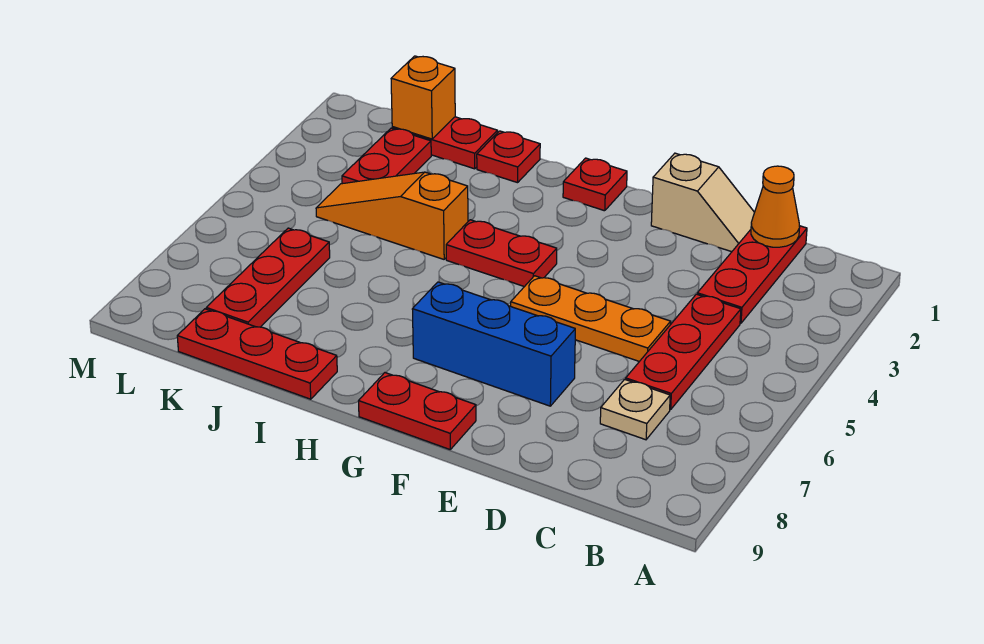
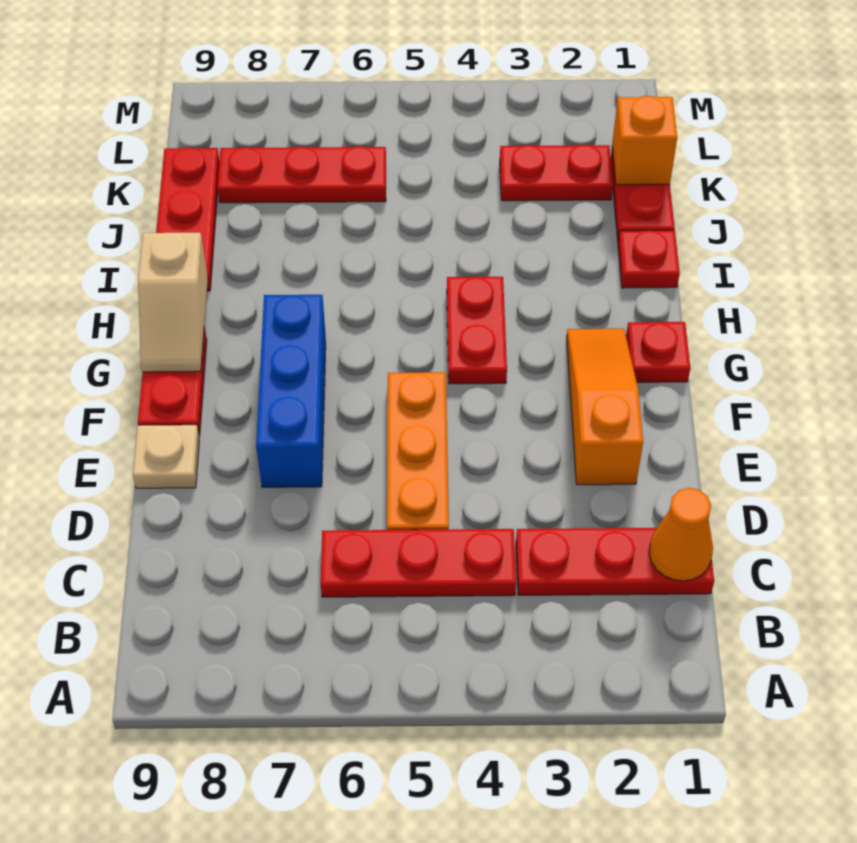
tan plate C7 level 1 -> tan plate E9 level 1
tan slope D1:E1 level 1 top E -> tan slope G9:H9 level 2 top H
orange slope I4:K4 level 1 top I -> orange slope E2:G2 level 1 top E

